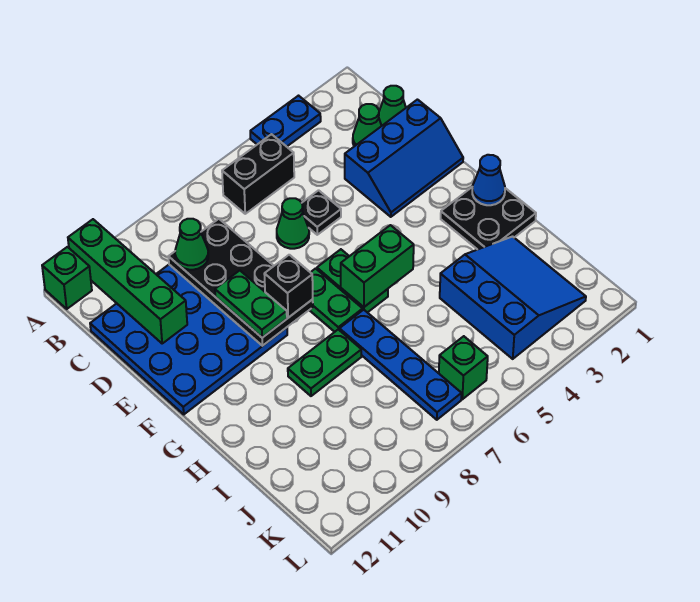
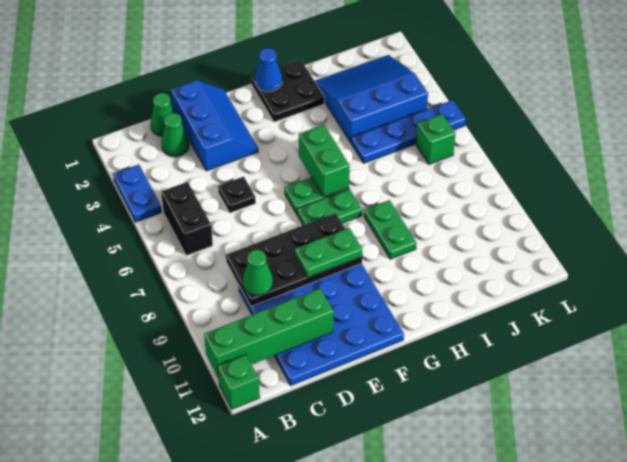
green cone D6 level 1 -> none
black brick F8 level 3 -> none
blue plate H7:K7 level 1 -> blue plate I5:L5 level 1

